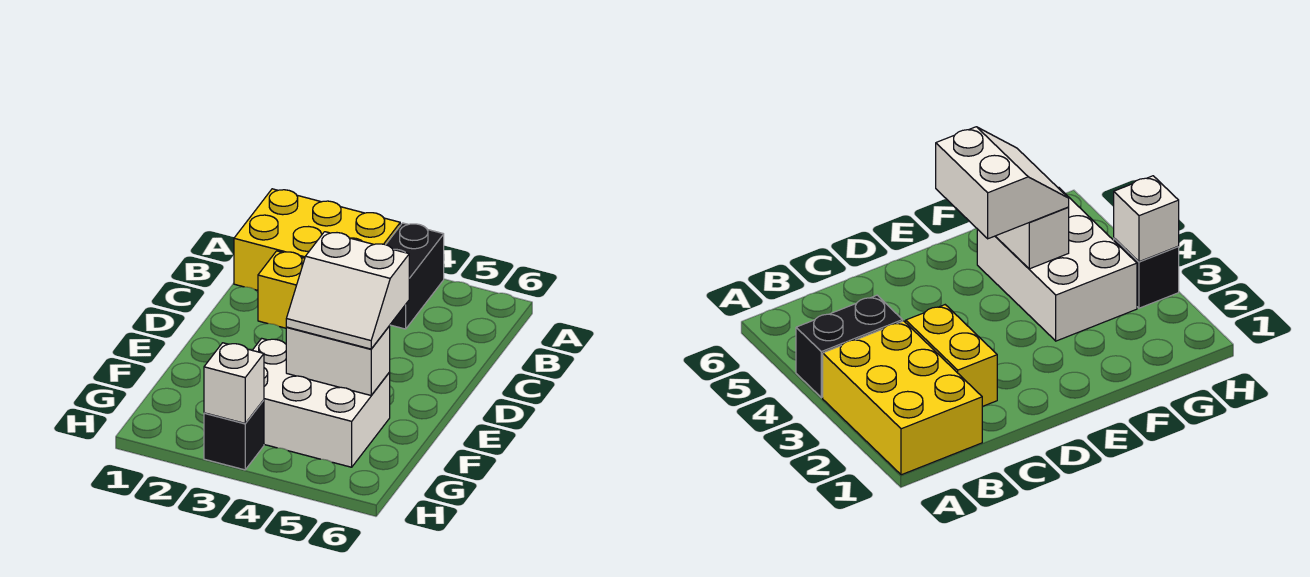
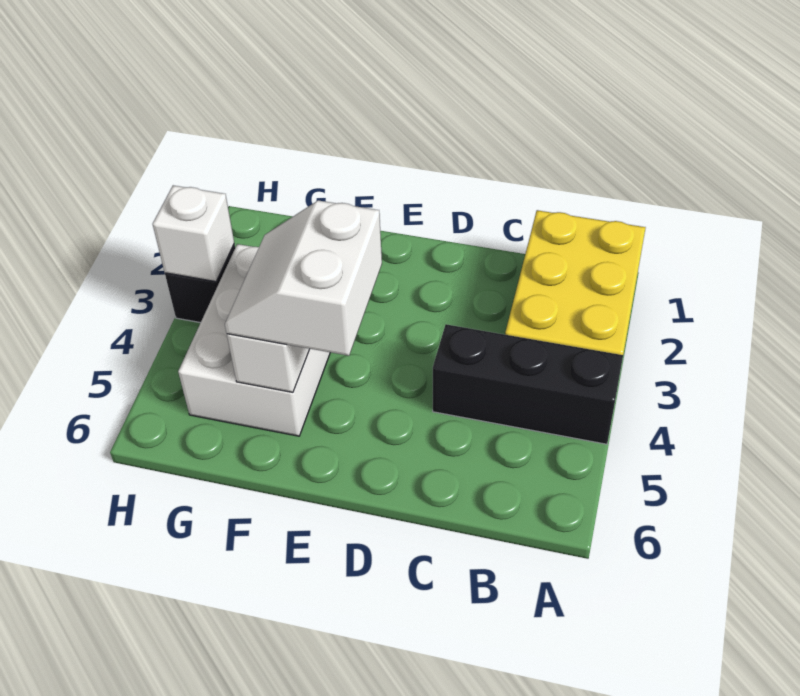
black brick A4:B4 level 1 -> black brick A4:C4 level 1
yellow brick C2:C3 level 1 -> none

